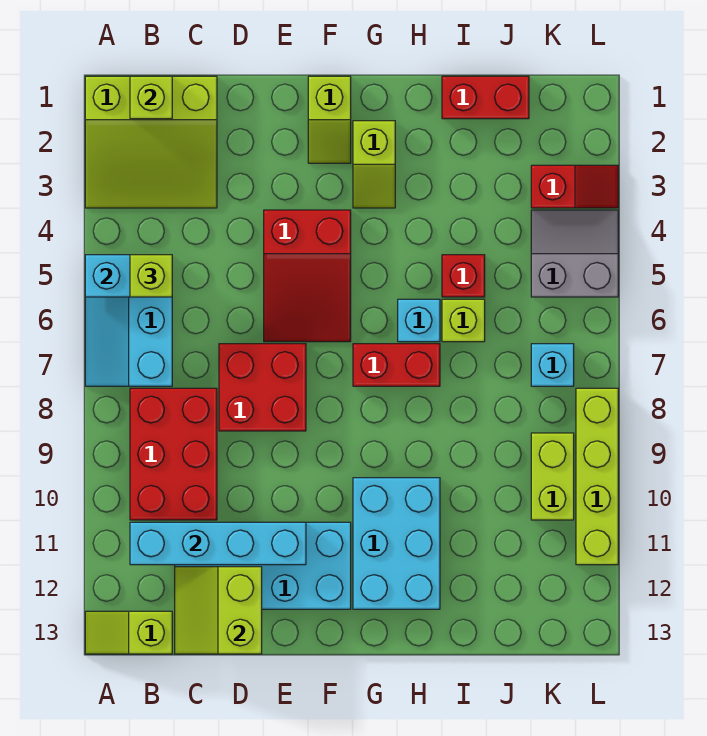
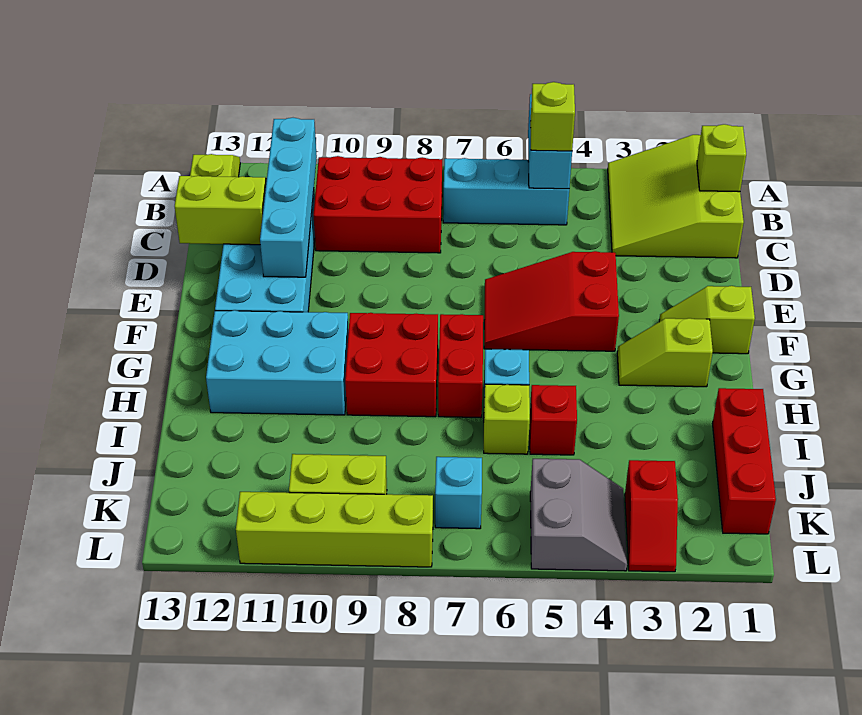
red brick D7:E8 level 1 -> red brick G8:H9 level 1
red brick I1:J1 level 1 -> red brick I1:K1 level 1

